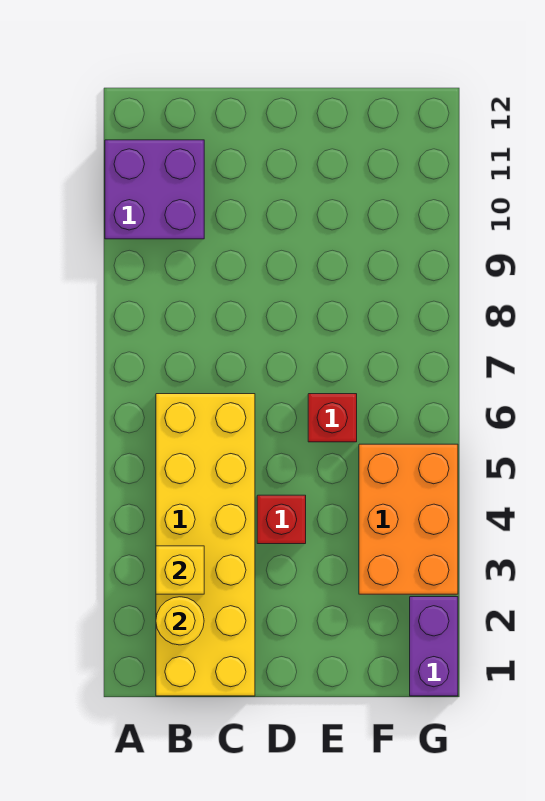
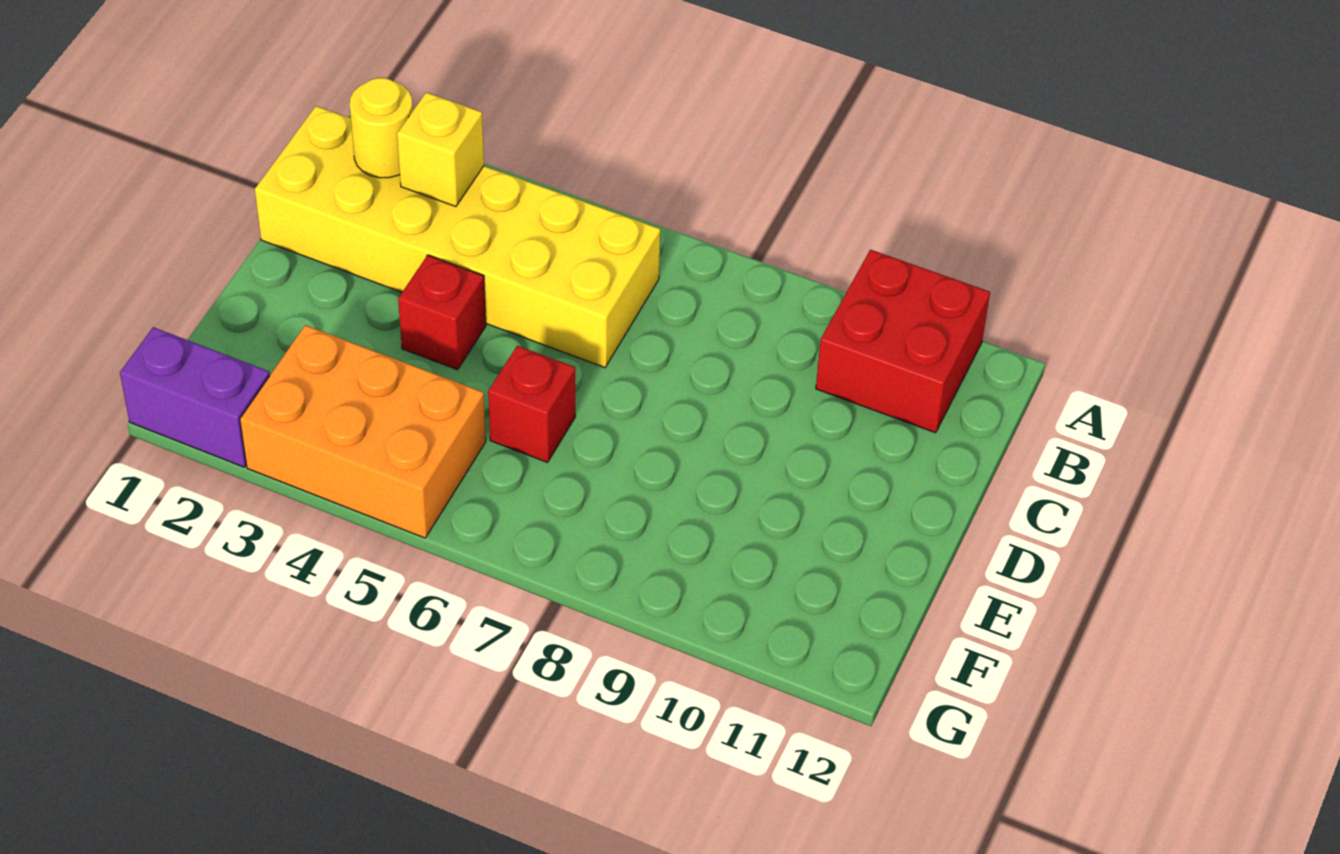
purple brick A10:B11 level 1 -> red brick A10:B11 level 1

